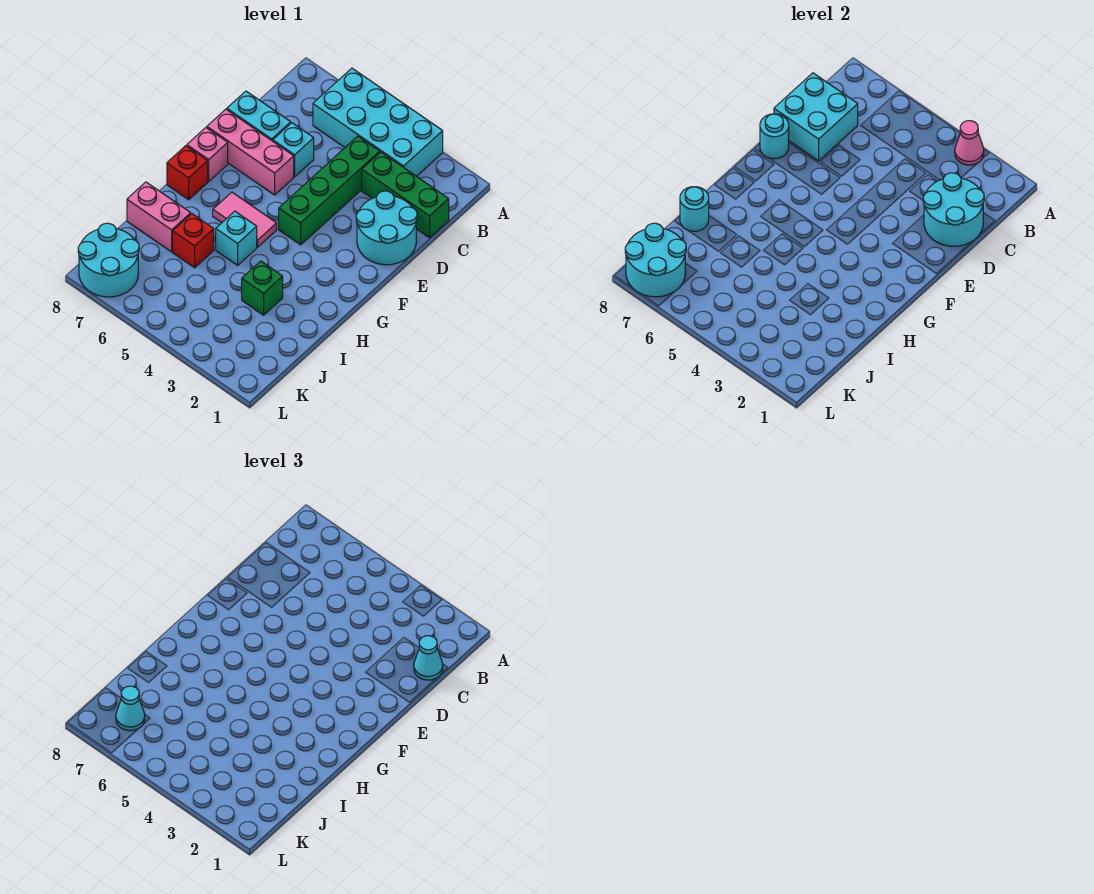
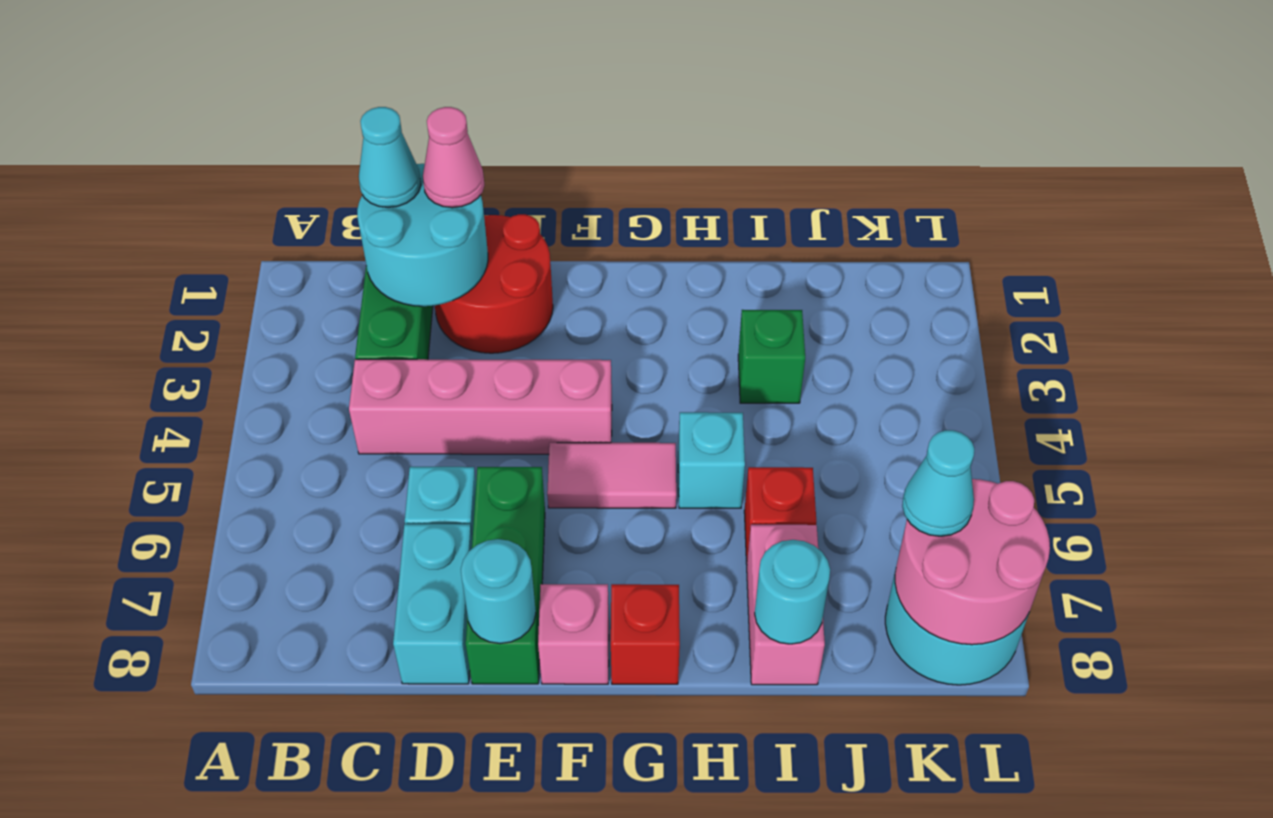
cyan brick A3:B6 level 1 -> none
pink cone A3 level 2 -> pink cone D1 level 3
green brick C4:F4 level 1 -> pink brick C4:F4 level 1
cyan brick C7:D8 level 2 -> none
cyan round brick D1:E2 level 1 -> red round brick D1:E2 level 1
pink brick E6:E8 level 1 -> green brick E6:E8 level 1
pink tile G5:G6 level 1 -> pink tile F5:G5 level 1
cyan round brick K7:L8 level 2 -> pink round brick K7:L8 level 2

